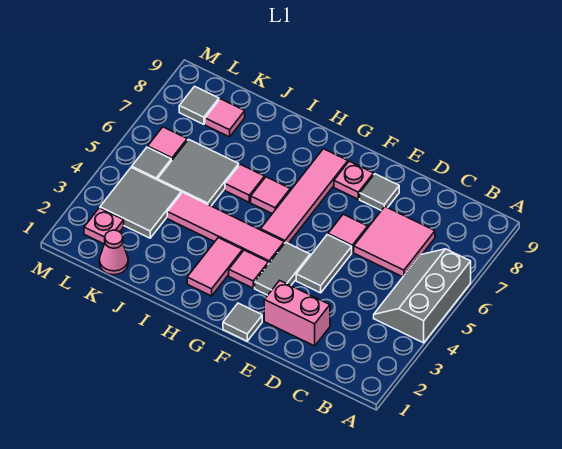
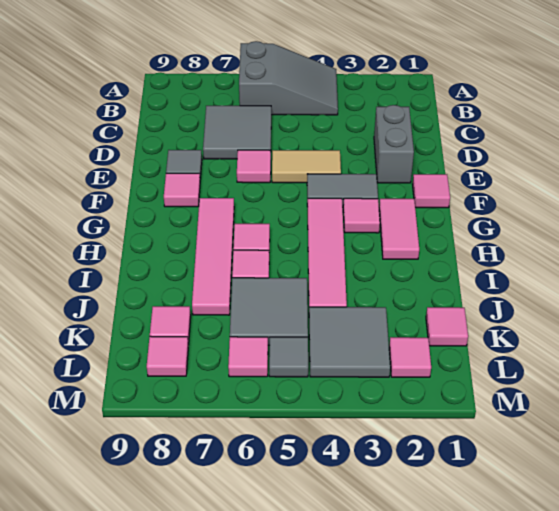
grey slope A4:B6 level 1 top A -> grey slope A4:B6 level 1 top 6
pink tile C6:D7 level 1 -> grey tile C6:D7 level 1
pink brick D2:E2 level 1 -> grey brick D2:E2 level 1
grey tile E4:E5 level 1 -> tan tile E4:E5 level 1
grey tile F1 level 1 -> pink tile F1 level 1
pink plate F8 level 1 -> pink tile F8 level 1
pink tile G5:G8 level 1 -> pink tile G7:J7 level 1
pink tile H2:H3 level 1 -> pink tile G2:H2 level 1
pink cone K1 level 1 -> pink tile K1 level 1
pink plate L2 level 1 -> pink tile L2 level 1
grey tile L8 level 1 -> pink tile L8 level 1

